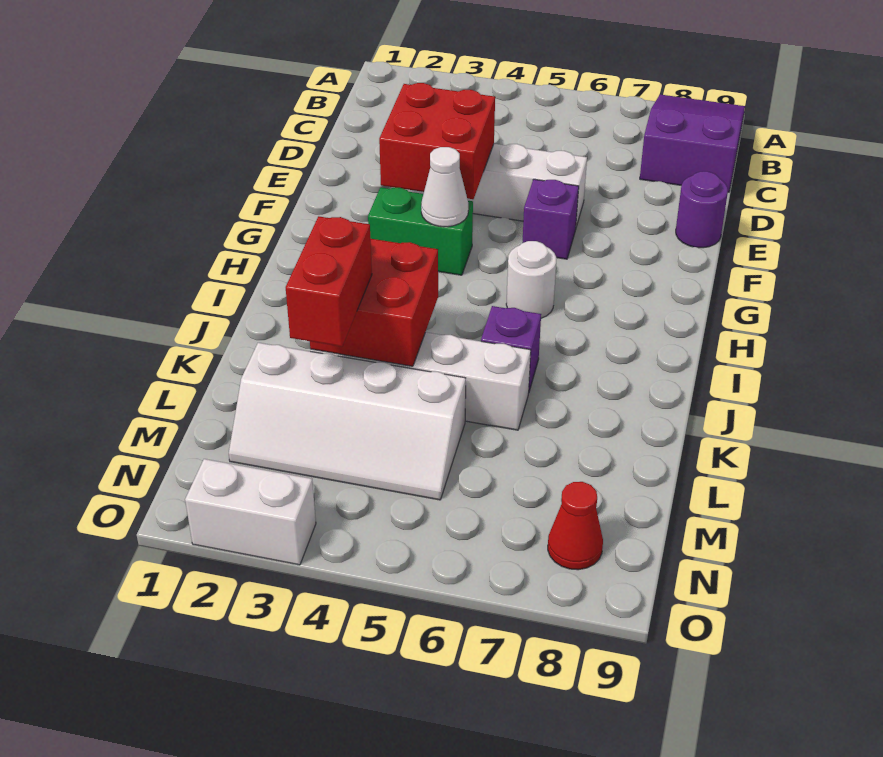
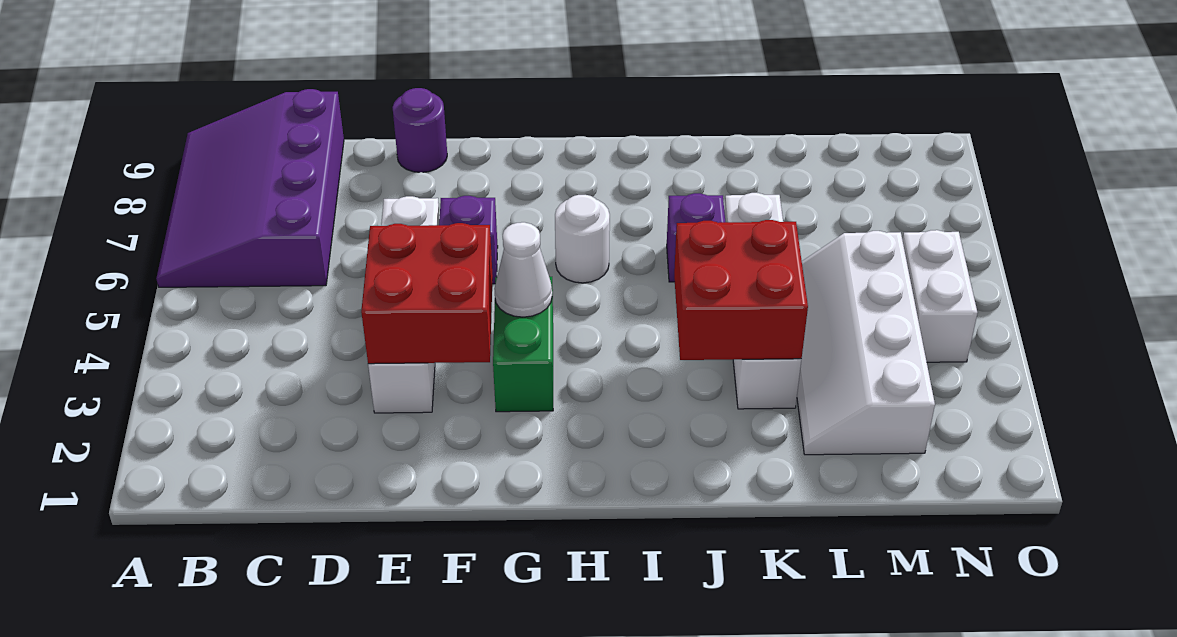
purple slope A8:C9 level 1 top C -> purple slope A6:C9 level 1 top C
red brick K3:L3 level 3 -> none
white slope L2:M5 level 1 top L -> white slope L2:M5 level 1 top M
red cone N8 level 1 -> none
white brick O2:O3 level 1 -> white brick N4:N5 level 1

